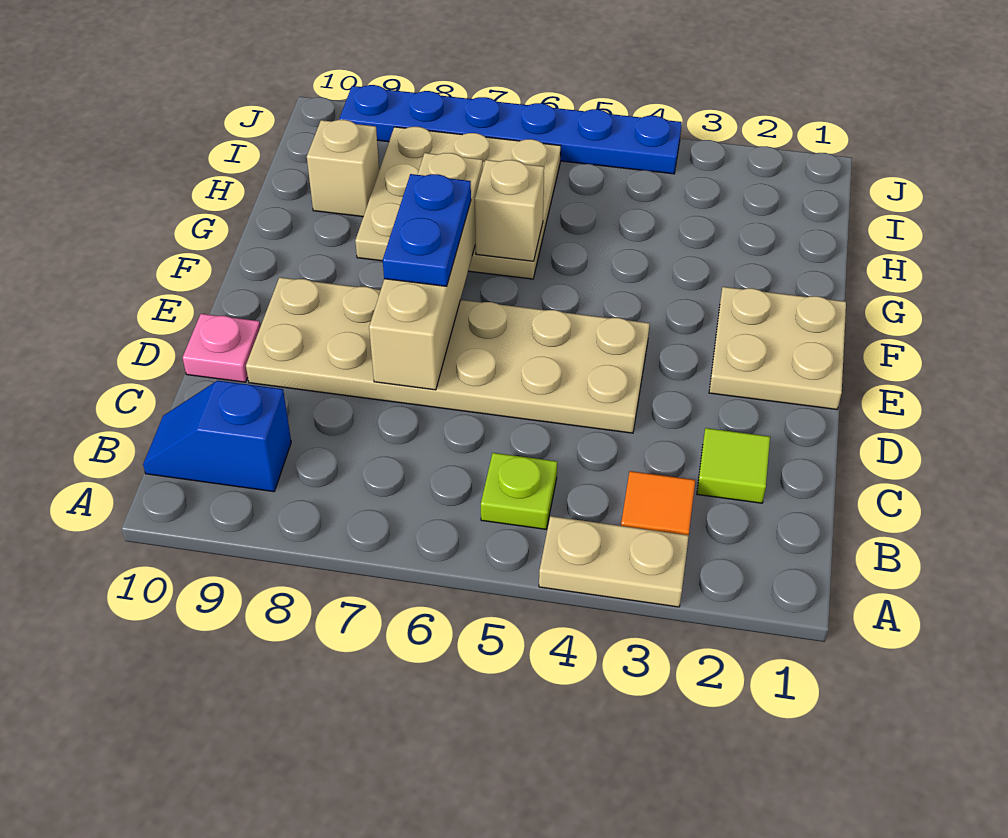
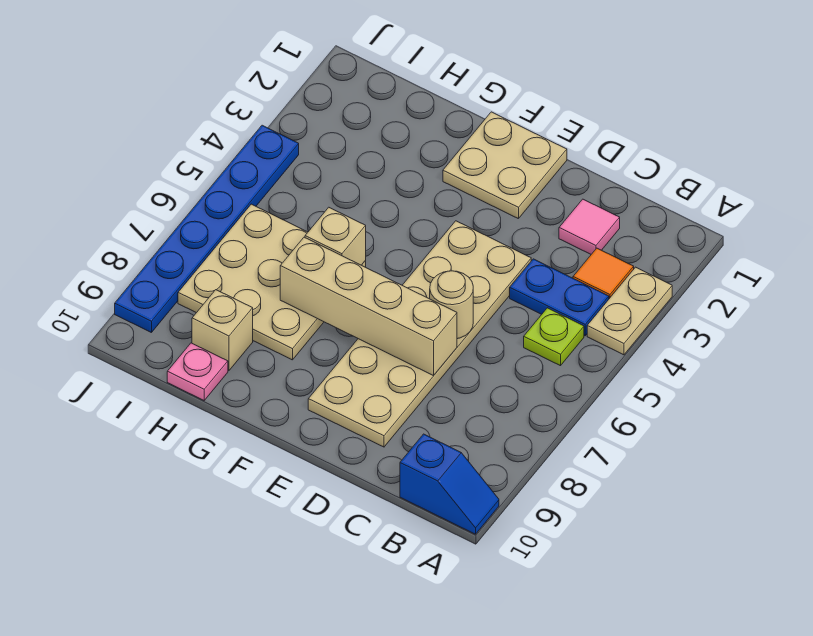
blue slope B9:B10 level 1 top 9 -> blue slope A10:B10 level 1 top B
lime tile C2 level 1 -> pink tile C2 level 1
none -> tan round brick D6 level 2
pink plate D10 level 1 -> pink plate H10 level 1
blue plate E7:F7 level 3 -> blue plate B4:C4 level 1

